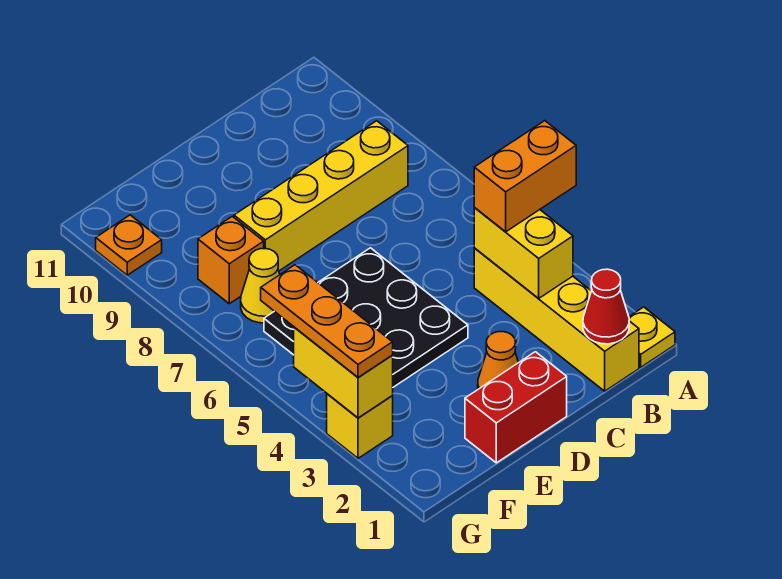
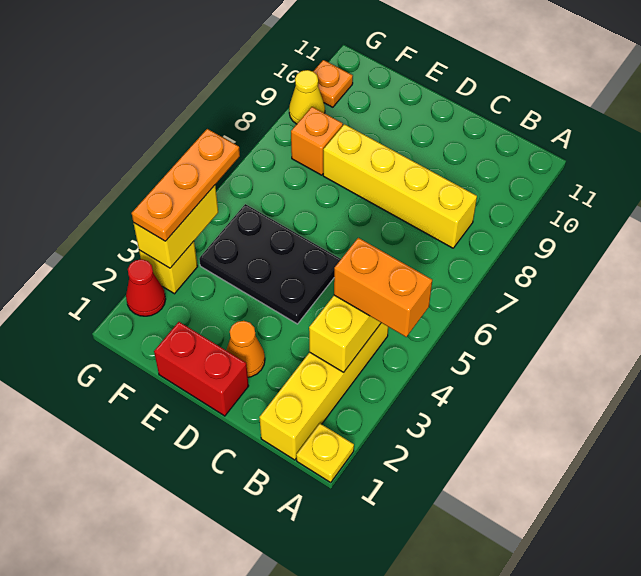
red cone B1 level 2 -> red cone G2 level 1
black plate D4:F6 level 1 -> black plate D4:F5 level 1
yellow cone F7 level 1 -> yellow cone G9 level 1

